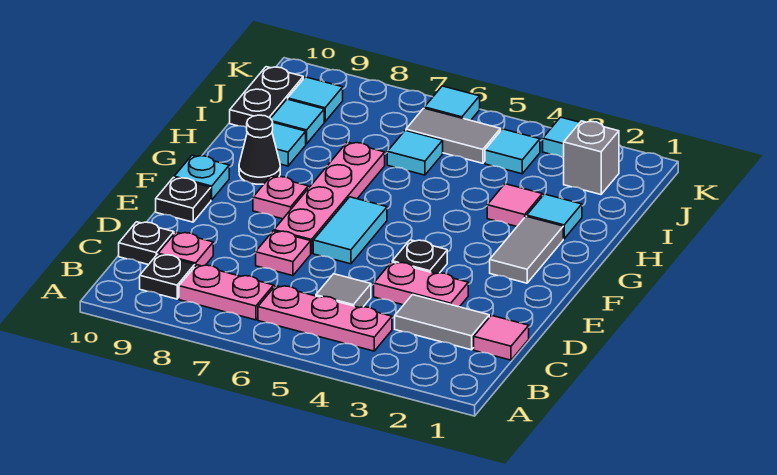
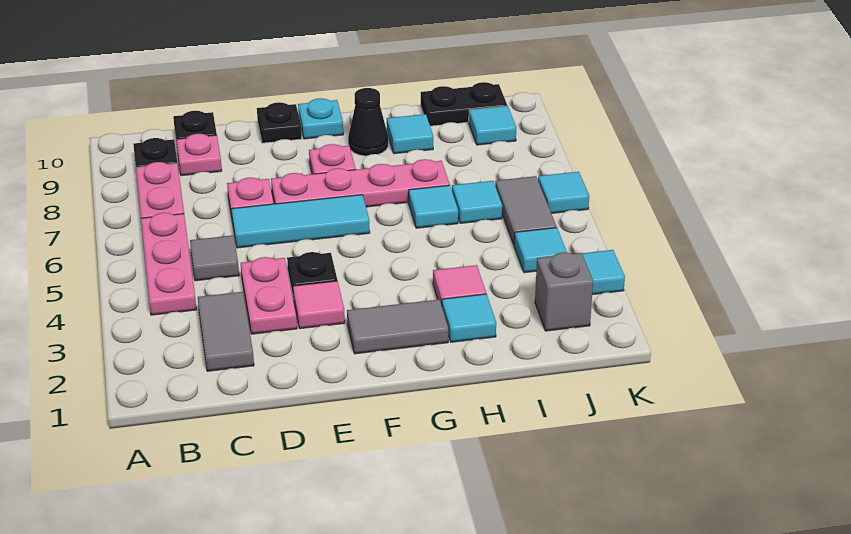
pink tile C1 level 1 -> pink tile E3 level 1
cyan tile E6:F6 level 1 -> cyan tile D6:F6 level 1
cyan tile I9 level 1 -> cyan tile H6 level 1

